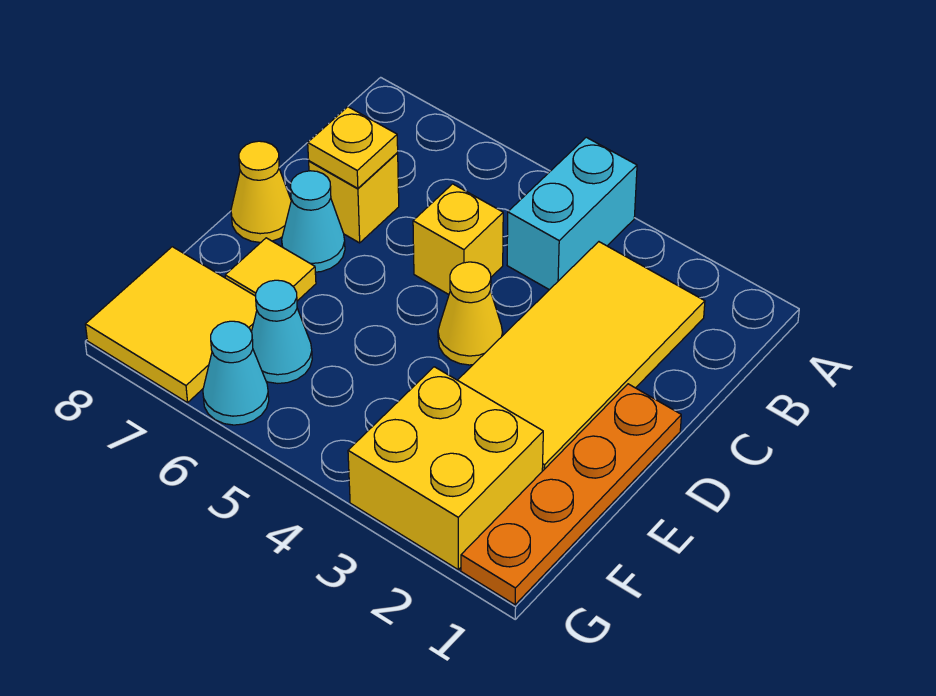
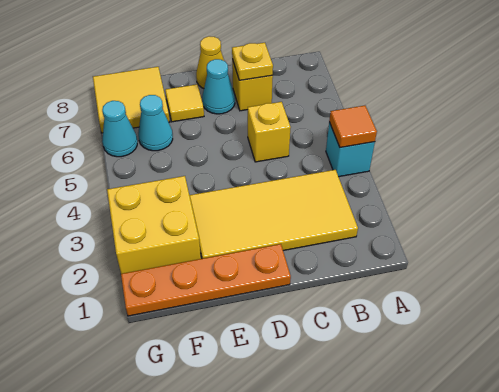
cyan brick A4:B4 level 1 -> cyan brick A4 level 1
none -> orange tile A4 level 2
yellow cone D4 level 1 -> none

